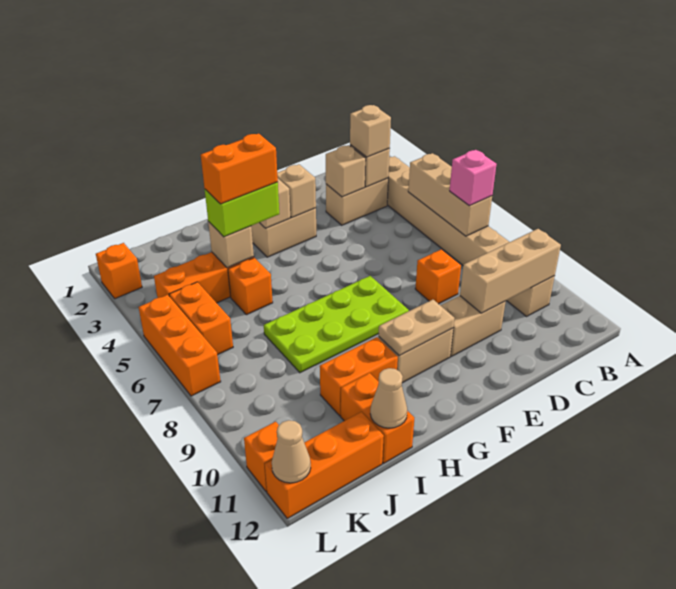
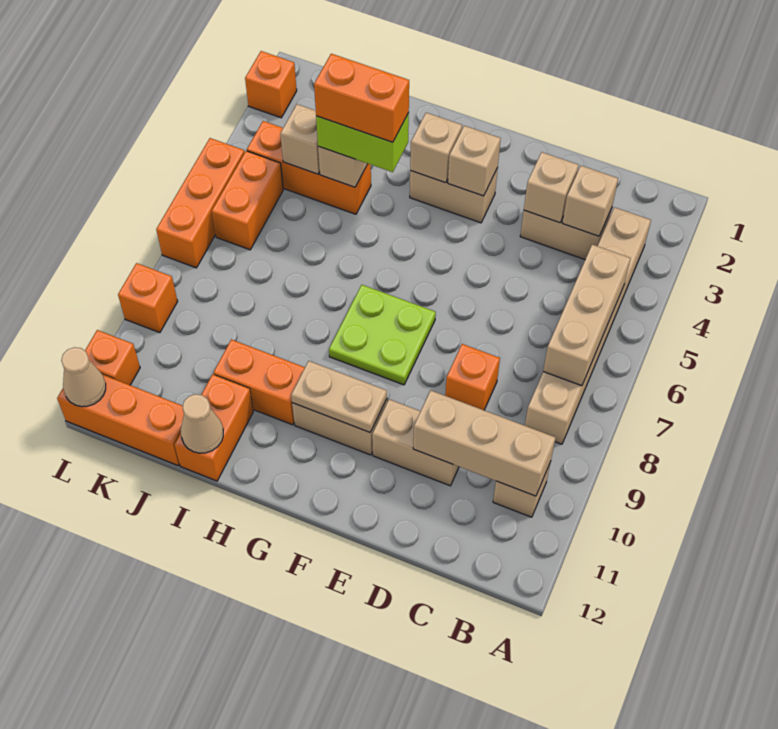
pink brick B7 level 3 -> none
tan brick C3 level 3 -> tan brick J4 level 2
lime plate F7:I8 level 1 -> lime plate F7:G8 level 1
orange brick I5 level 1 -> orange brick L9 level 1

